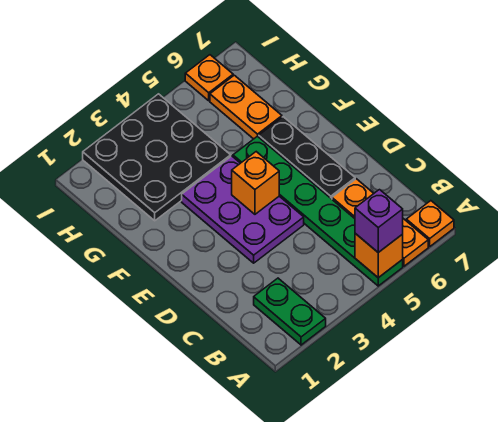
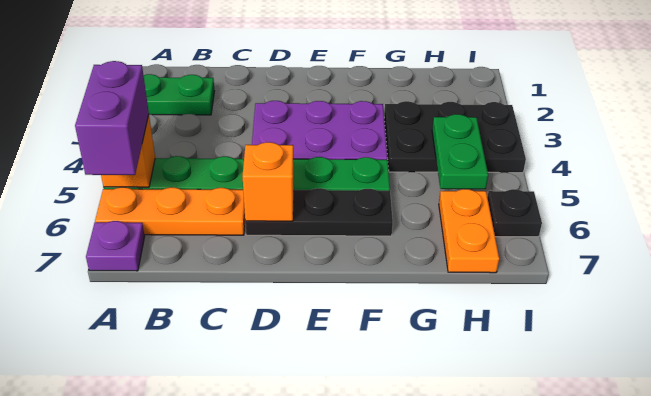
purple brick A5 level 3 -> purple brick A5:A6 level 3
orange plate A7 level 1 -> purple plate A7 level 1
orange brick E4 level 2 -> orange brick D6 level 2
black plate G2:I4 level 1 -> black plate G3:I4 level 1
orange plate G6:H6 level 1 -> orange plate H6:H7 level 1
none -> green plate H4:H5 level 2
orange plate I6 level 1 -> black plate I6 level 1

